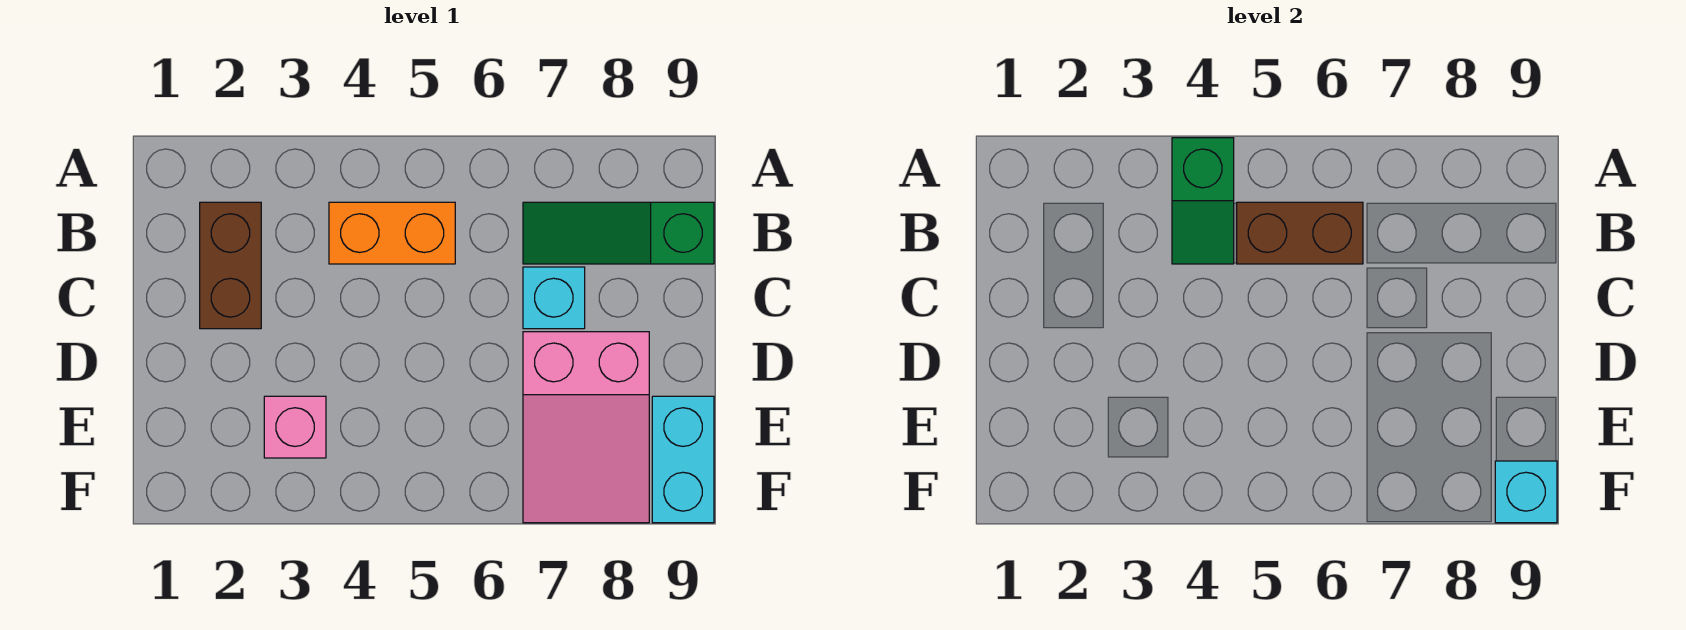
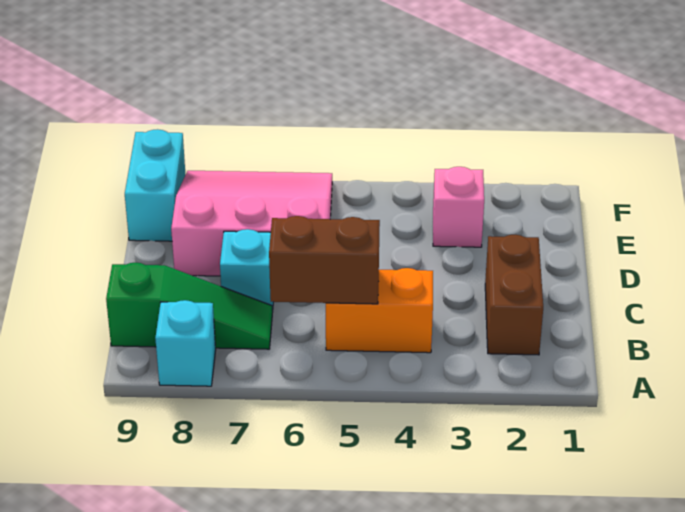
green slope A4:B4 level 2 top A -> none
pink slope D7:F8 level 1 top D -> pink slope D6:F8 level 1 top D
cyan brick F9 level 2 -> cyan brick A8 level 1

